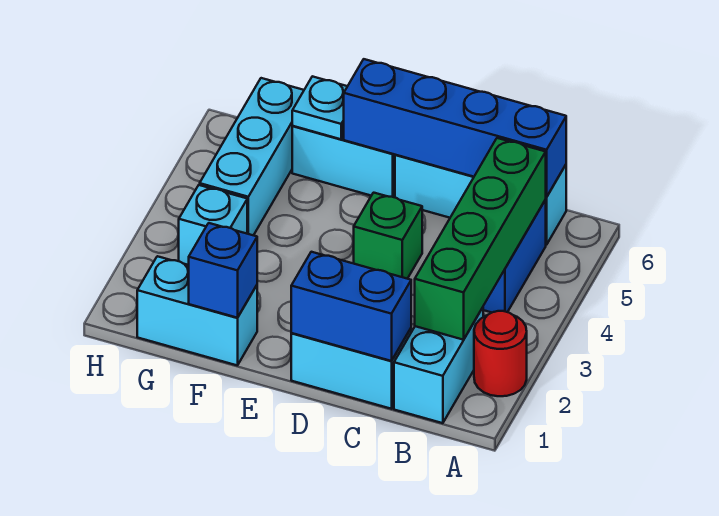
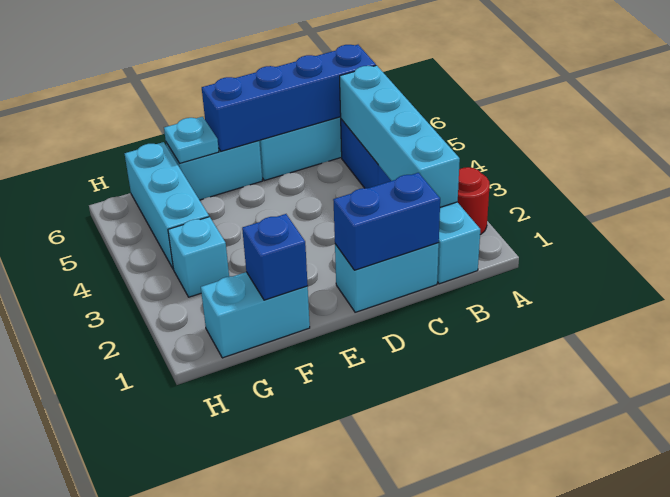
green brick B2:B5 level 2 -> cyan brick B2:B5 level 2
green brick D4 level 1 -> none

